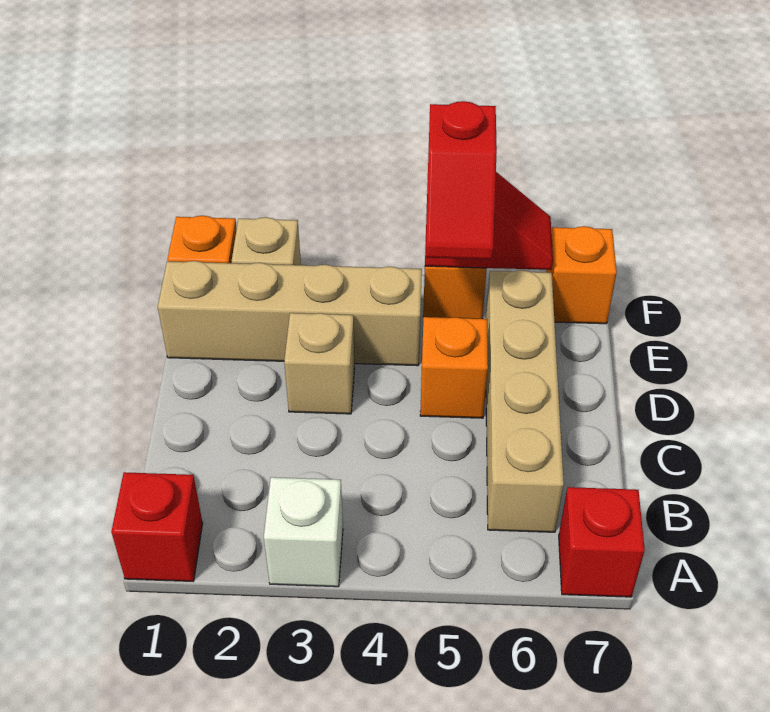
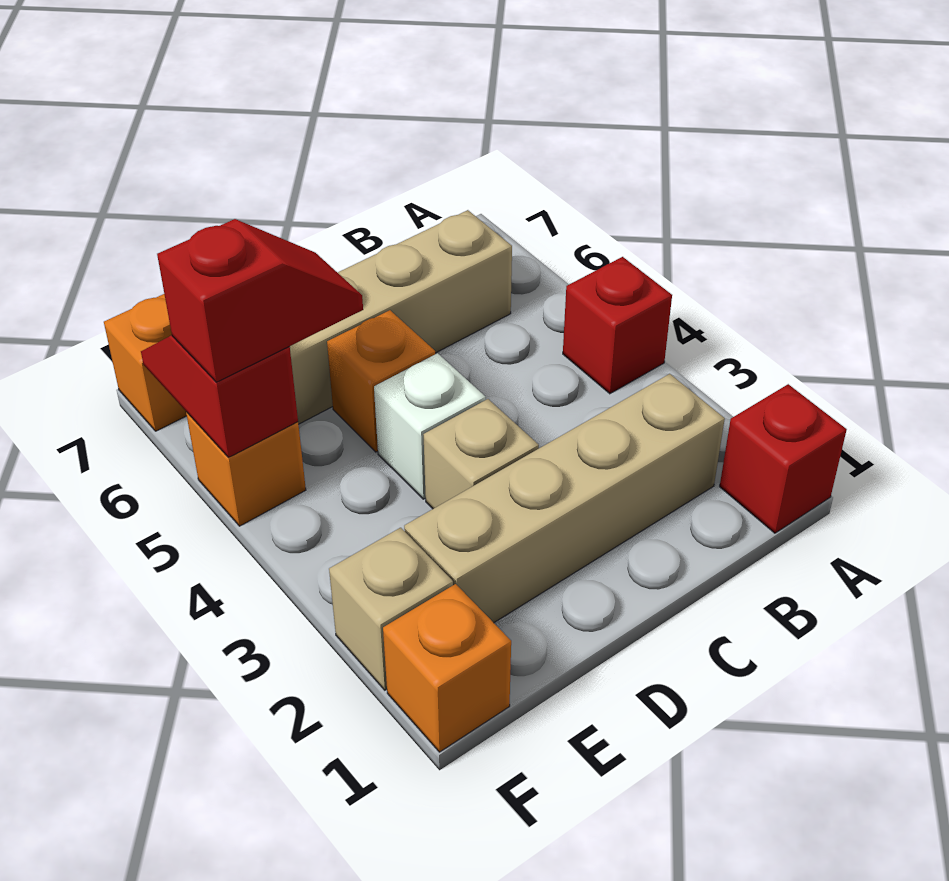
white brick A3 level 1 -> white brick D4 level 1
red brick A7 level 1 -> red brick A4 level 1
tan brick E1:E4 level 1 -> tan brick B2:E2 level 1

